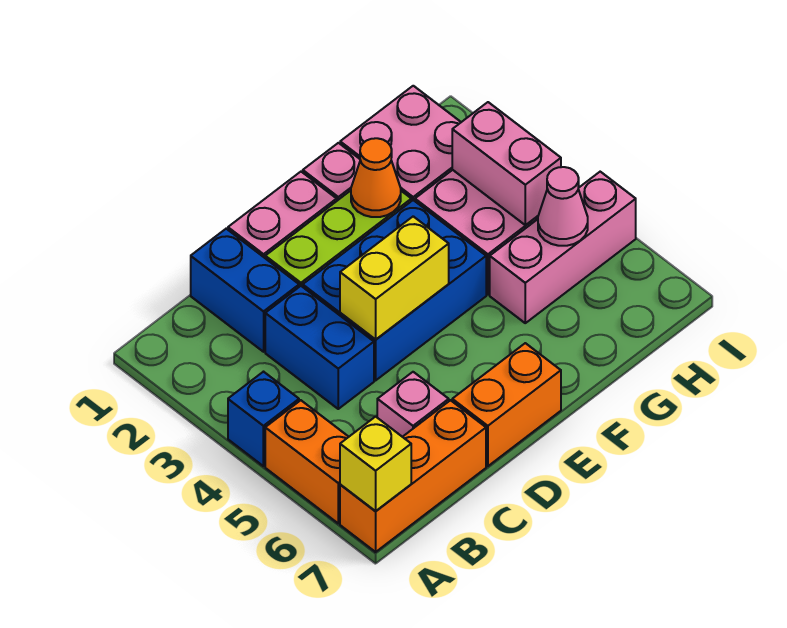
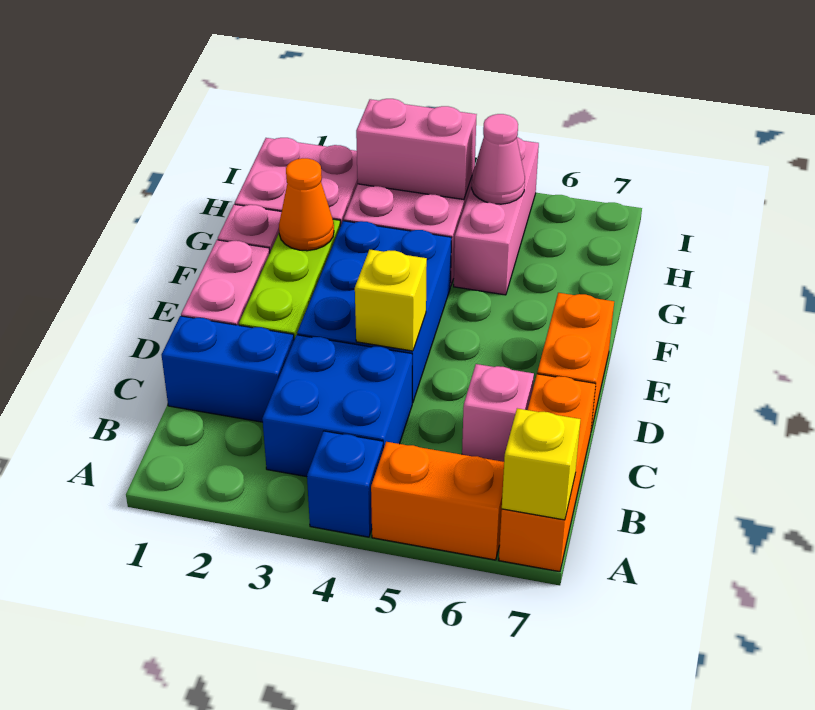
blue brick C3:C4 level 1 -> blue brick B3:C4 level 1
yellow brick D4:E4 level 2 -> yellow brick D4 level 2

